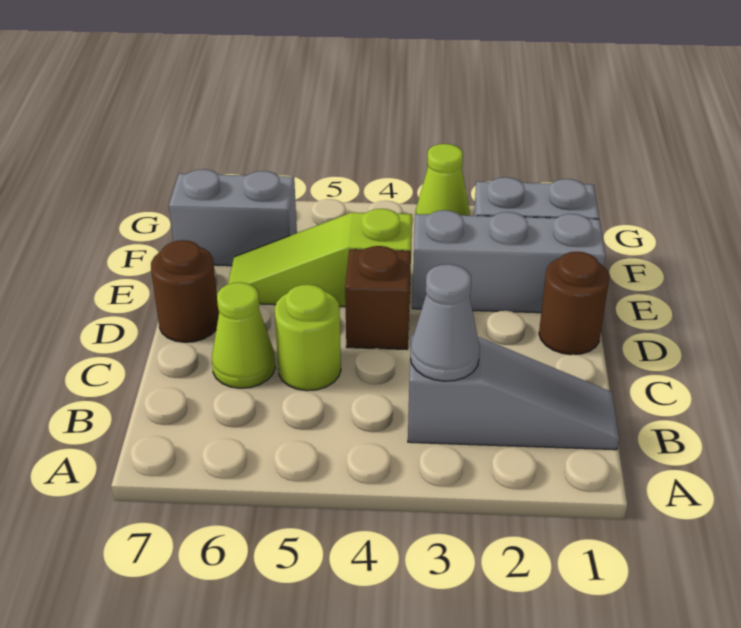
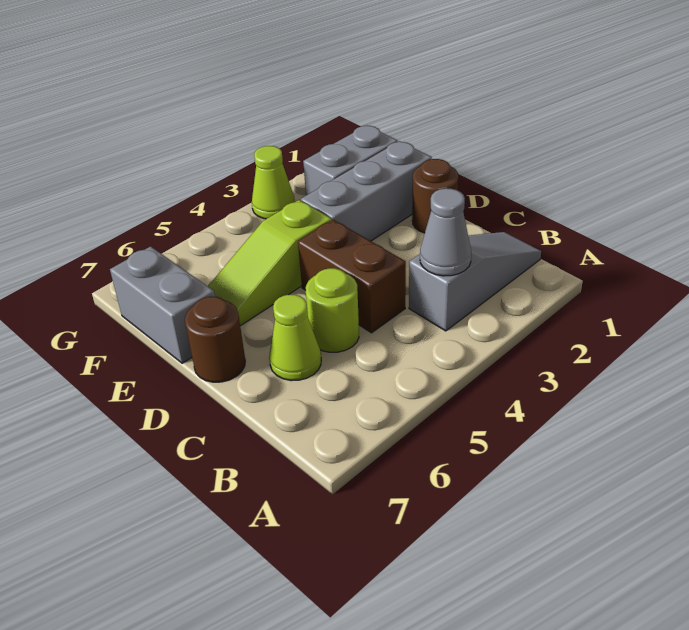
brown brick D4 level 1 -> brown brick C4:D4 level 1
grey brick F6:F7 level 1 -> grey brick E7:F7 level 1

